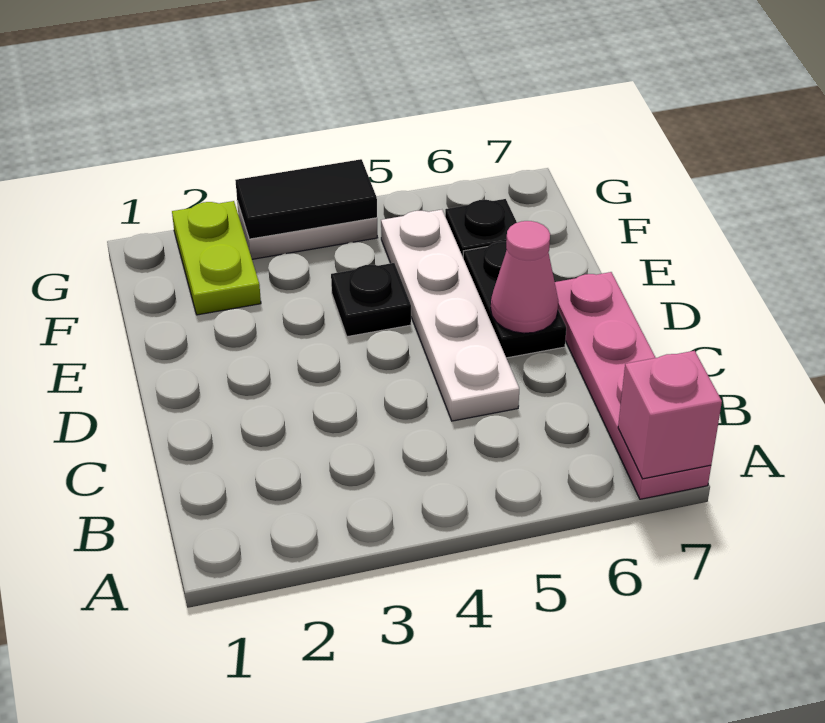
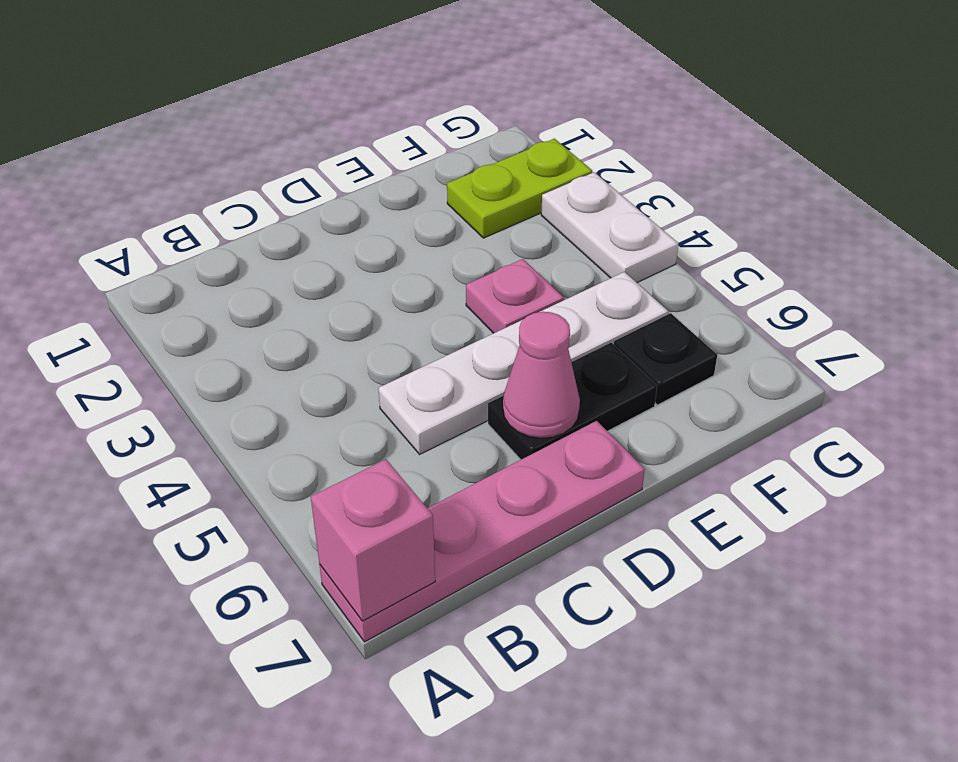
black plate E4 level 1 -> pink plate E4 level 1
black tile G3:G4 level 2 -> none

